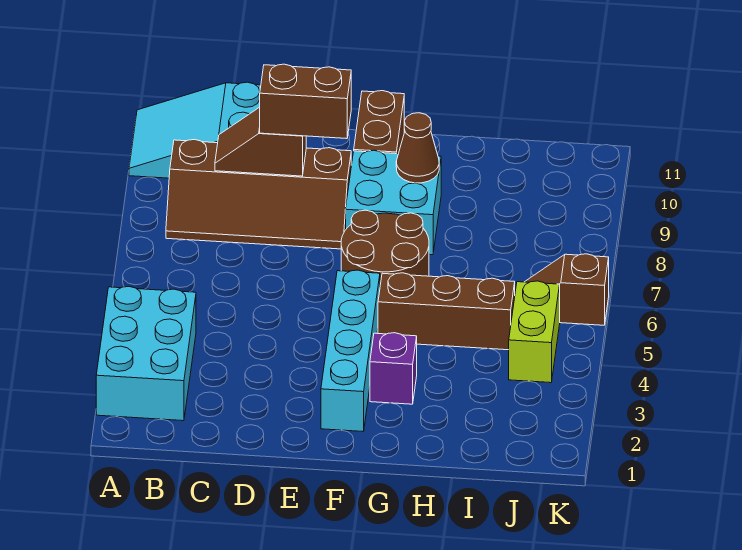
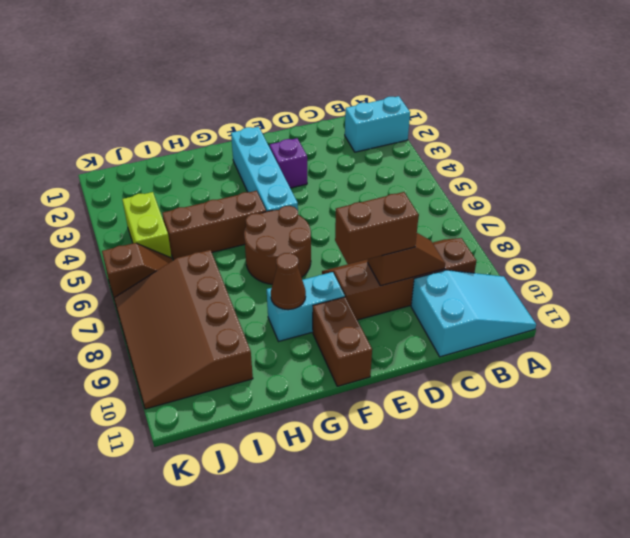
cyan brick A2:B4 level 1 -> cyan brick A2:B2 level 1
cyan brick F8:G9 level 1 -> cyan brick F9:G9 level 1
purple brick G3 level 1 -> purple brick E3 level 1
none -> brown slope I7:K10 level 1 top I

